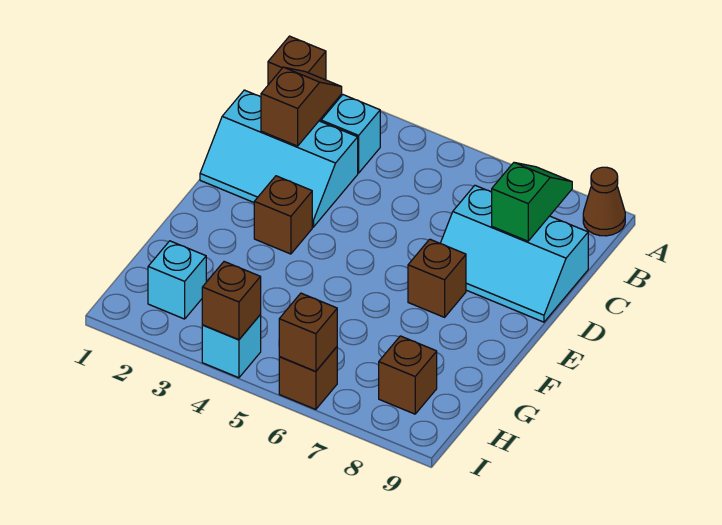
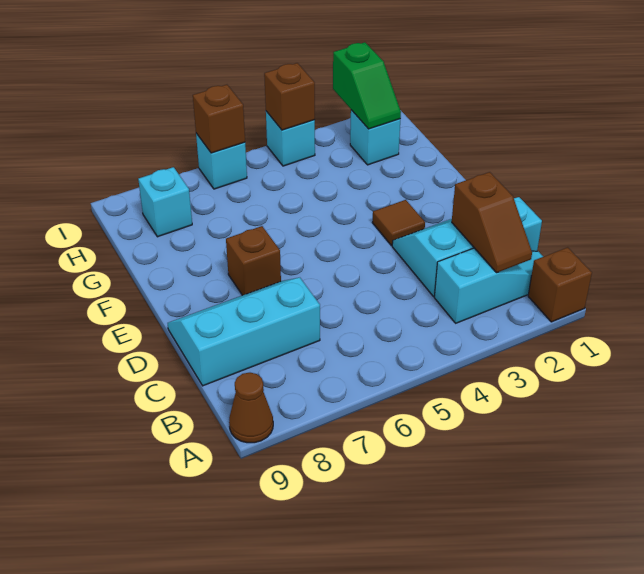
green slope B8:C8 level 2 top C -> green slope H2:I2 level 2 top I
brown brick E3 level 1 -> brown tile E3 level 1
brown brick H8 level 1 -> cyan brick H8 level 1
brown brick I6 level 1 -> cyan brick I6 level 1

